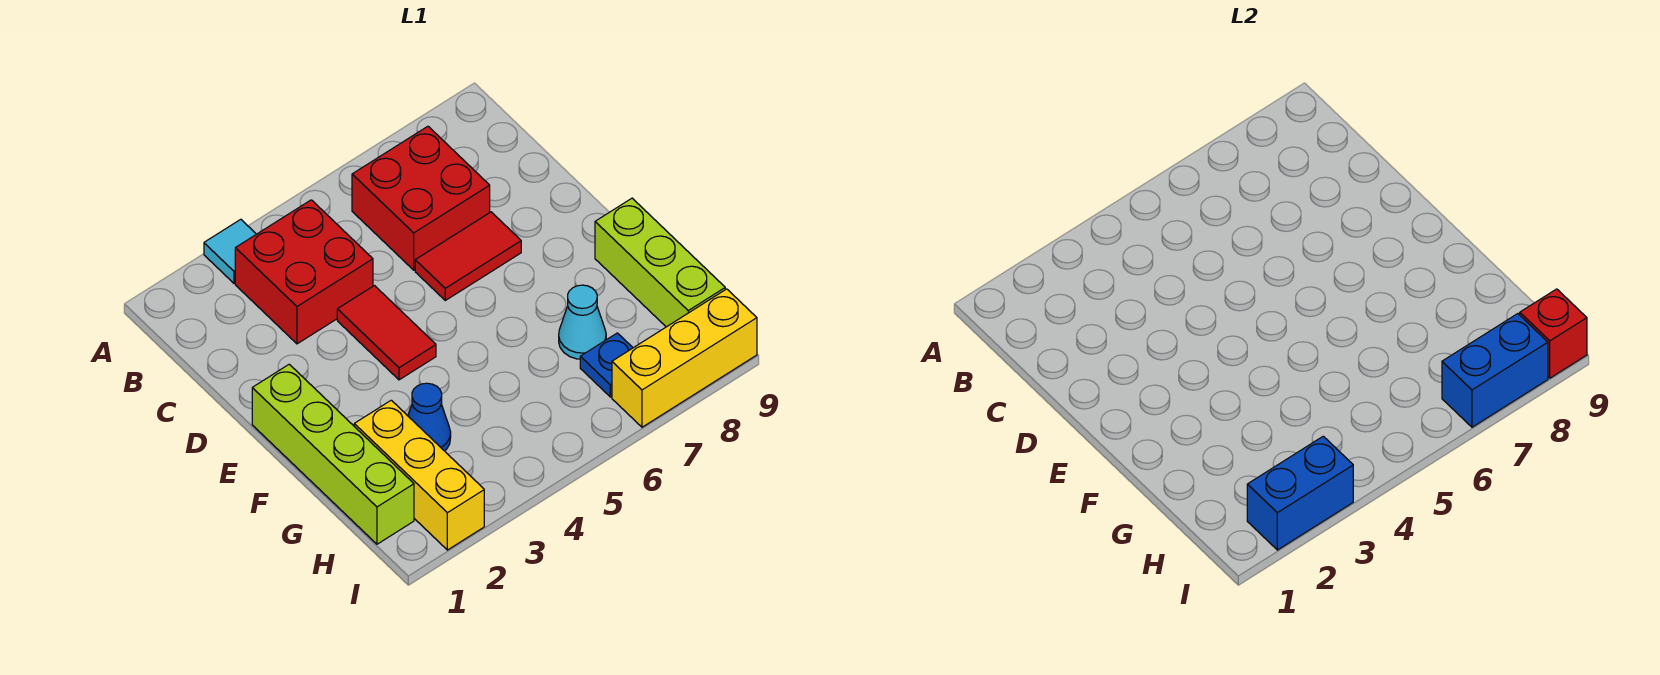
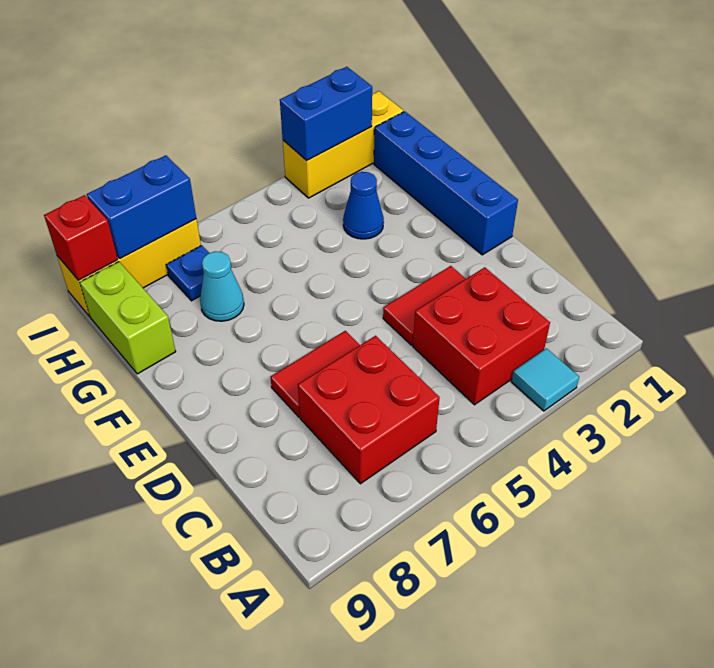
red tile D4:E4 level 1 -> red tile D3:D4 level 1
lime brick E1:H1 level 1 -> blue brick E1:H1 level 1
lime brick F9:H9 level 1 -> lime brick G9:H9 level 1
yellow brick G2:I2 level 1 -> yellow brick I1:I3 level 1

